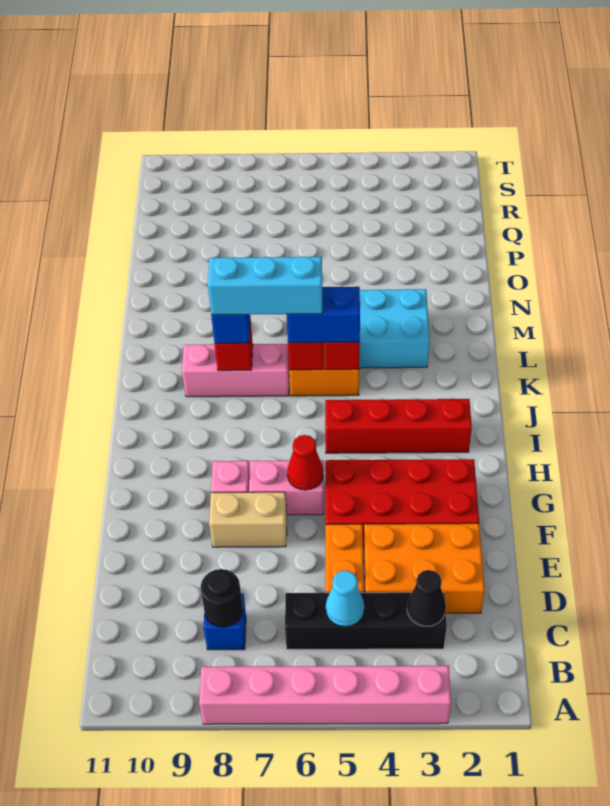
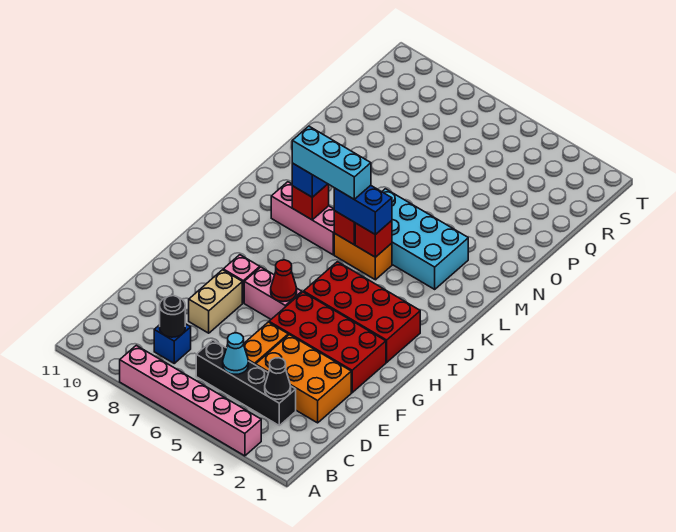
tan brick F7:F8 level 1 -> tan brick E8:F8 level 1
red brick I2:I5 level 1 -> red brick H2:I5 level 1

